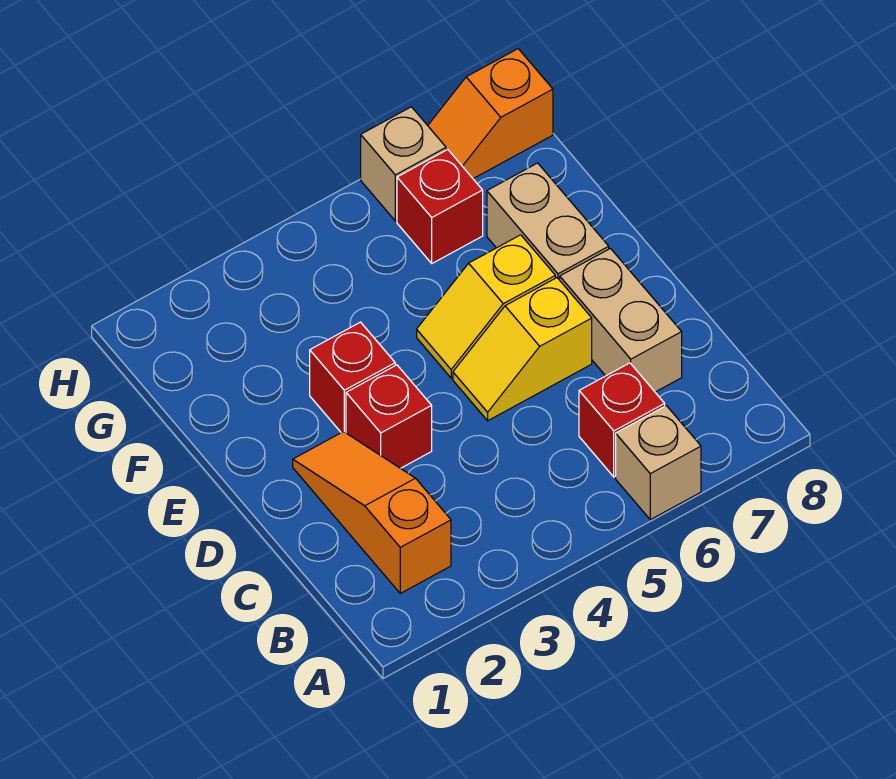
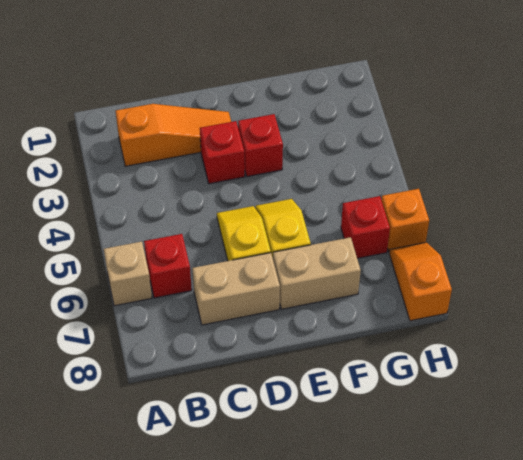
tan brick H6 level 1 -> orange brick H6 level 1

